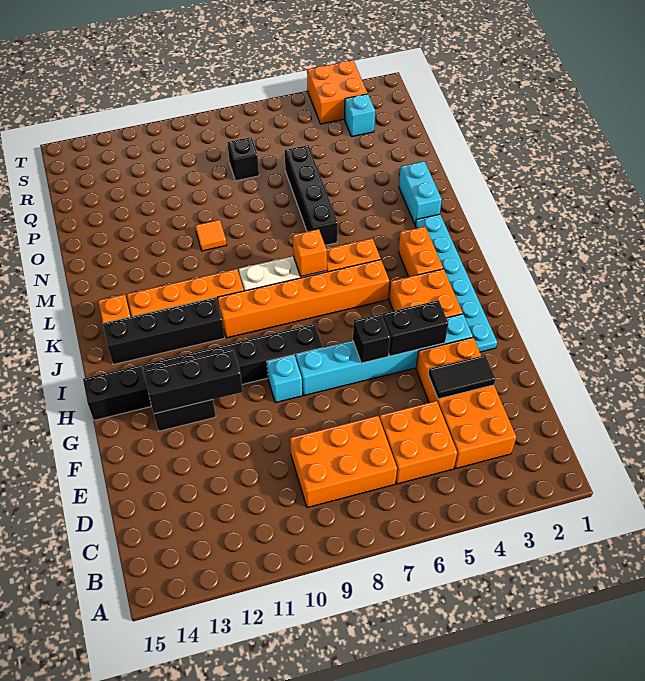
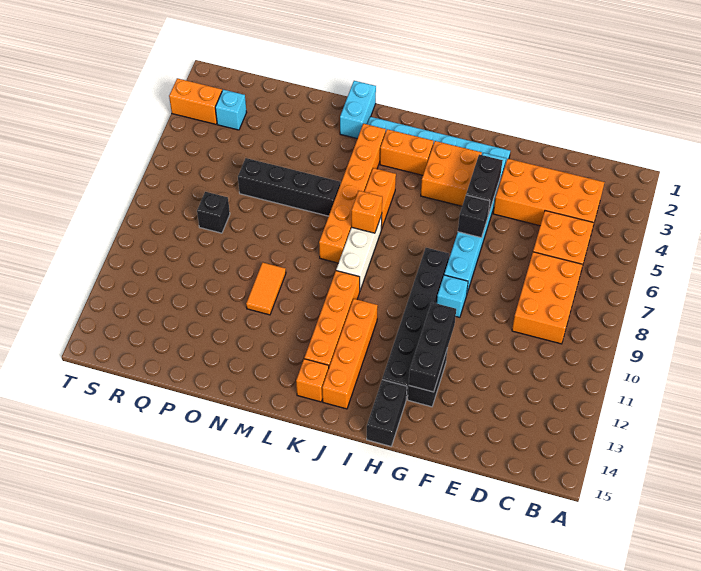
black tile E3:E4 level 2 -> none
orange brick J5:J10 level 1 -> orange brick L3:L8 level 1
black brick J11:J14 level 1 -> orange brick J11:J14 level 1
cyan brick M2:N2 level 1 -> cyan brick M1:M2 level 1
orange tile N10 level 1 -> orange tile N10:N11 level 1
orange brick S3:T4 level 1 -> orange brick S3:T3 level 1

